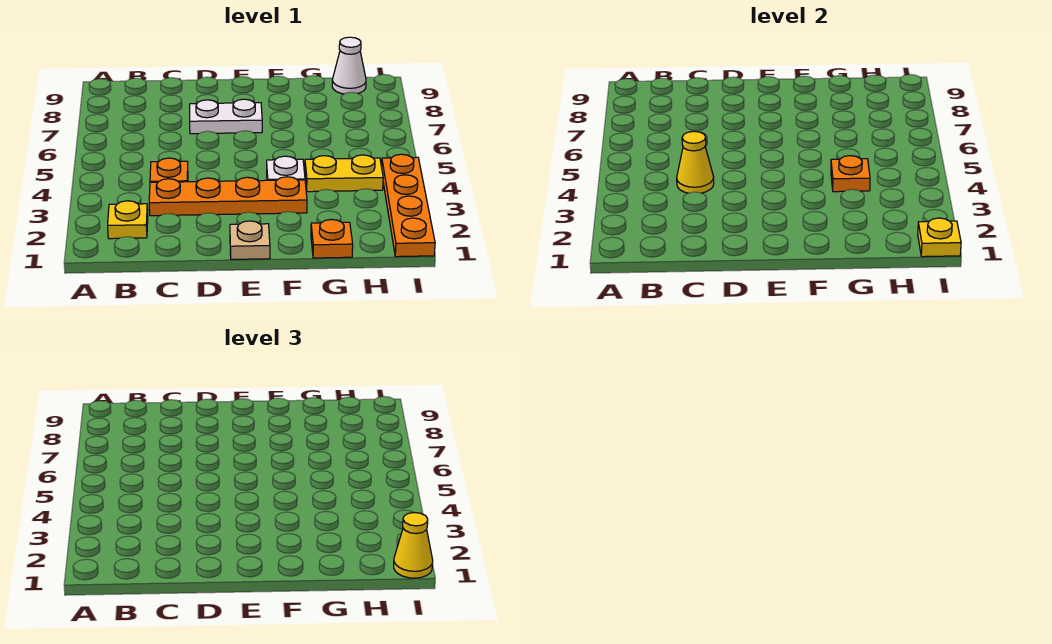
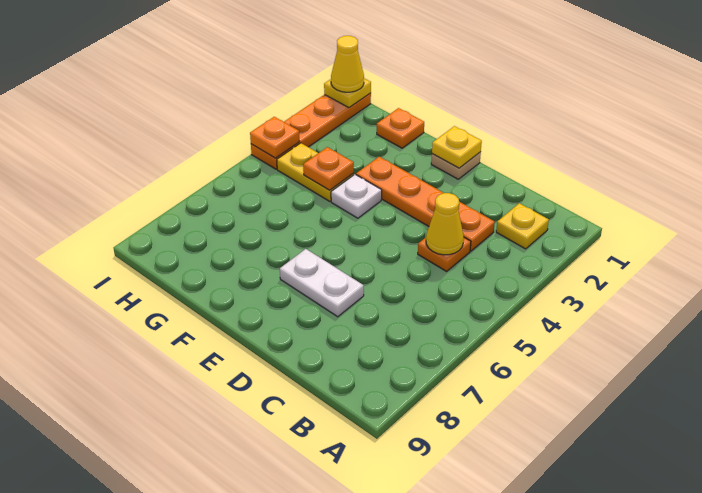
none -> yellow plate E1 level 2
white cone H9 level 1 -> none
none -> orange plate I4 level 2

